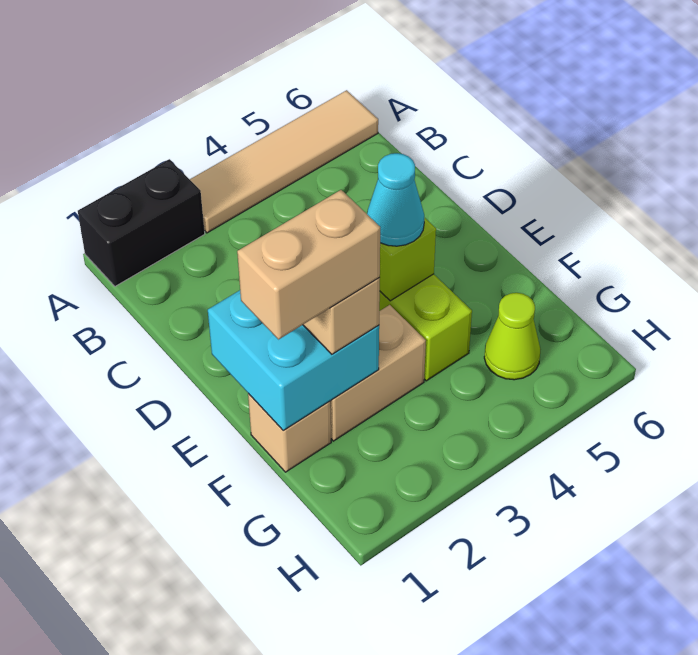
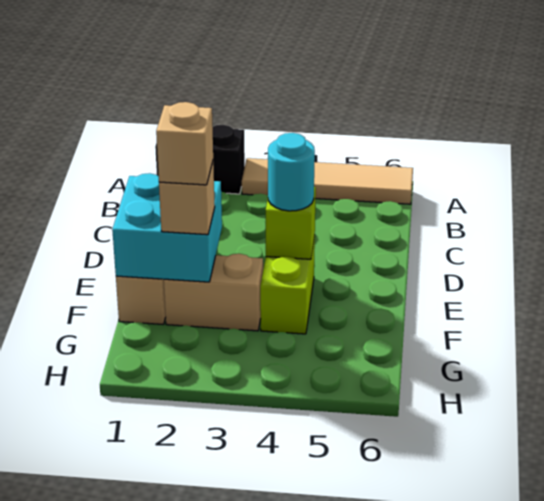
cyan cone E4 level 3 -> cyan round brick E4 level 3
tan brick F1:F2 level 4 -> tan brick F2 level 4
lime cone G5 level 1 -> none

